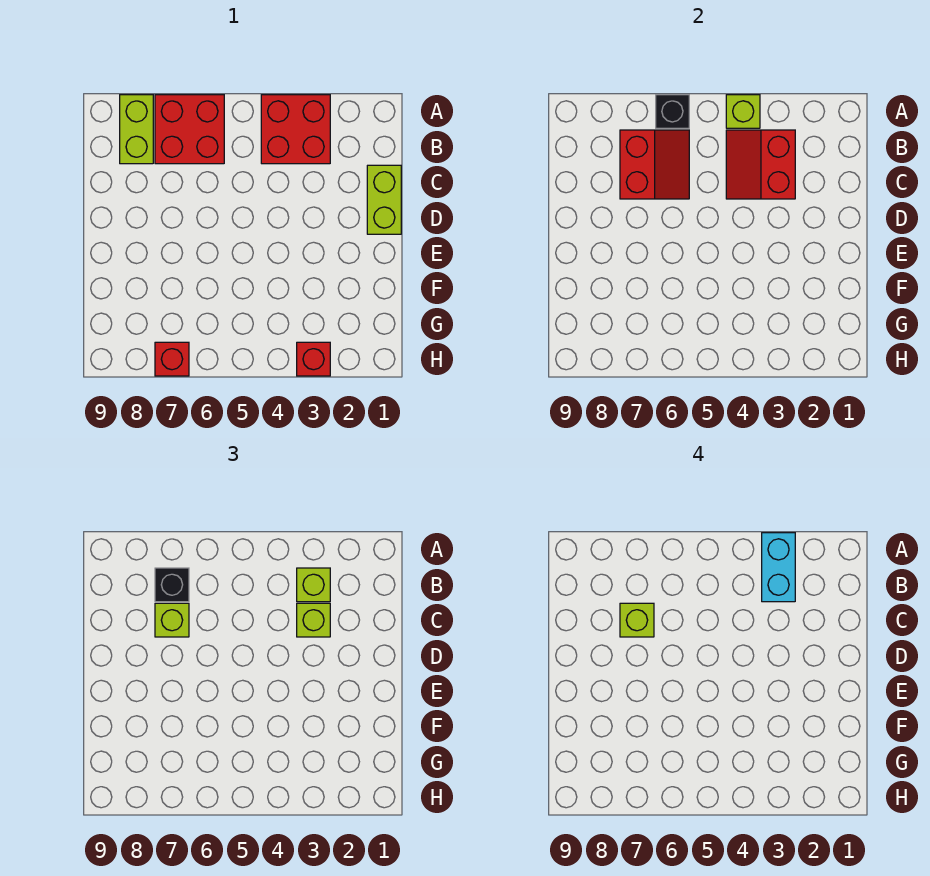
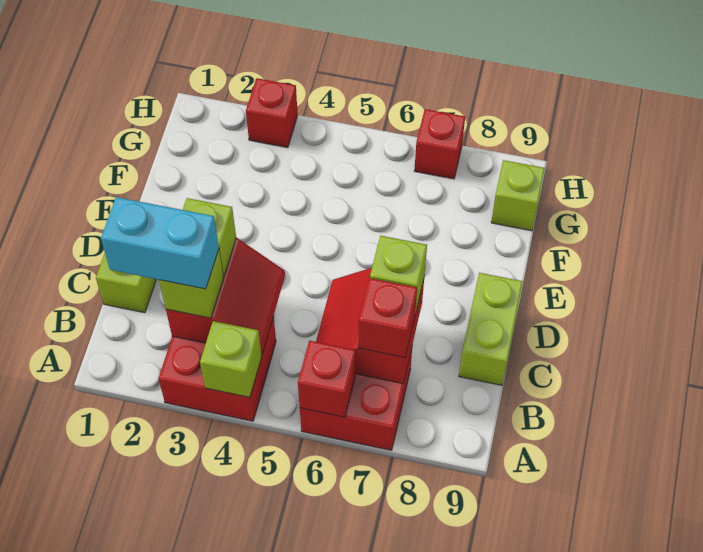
cyan brick A3:B3 level 4 -> cyan brick B2:B3 level 4
black brick A6 level 2 -> red brick A6 level 2
lime brick A8:B8 level 1 -> lime brick C9:D9 level 1
black brick B7 level 3 -> red brick B7 level 3
lime brick C7 level 4 -> lime brick G9 level 1

